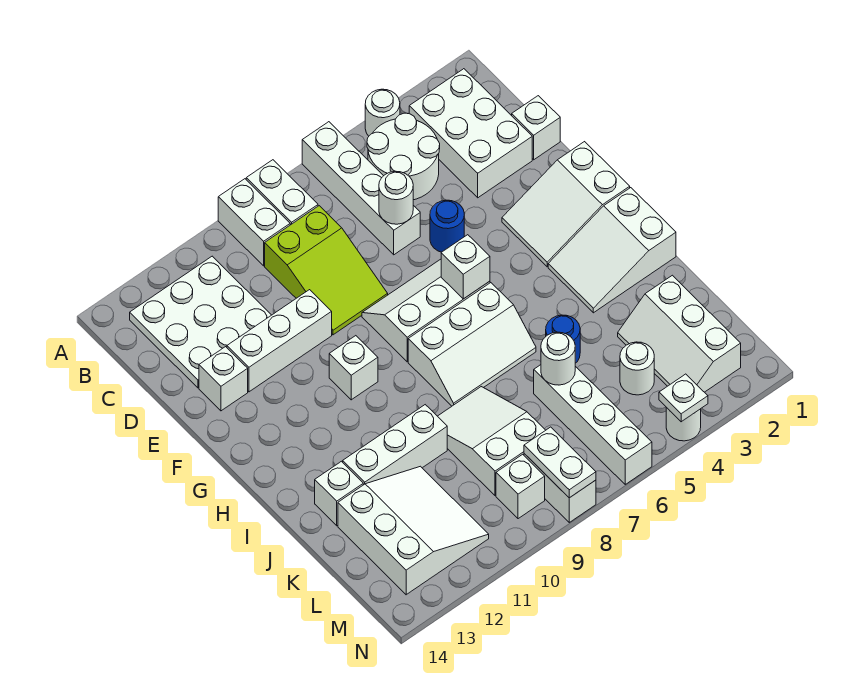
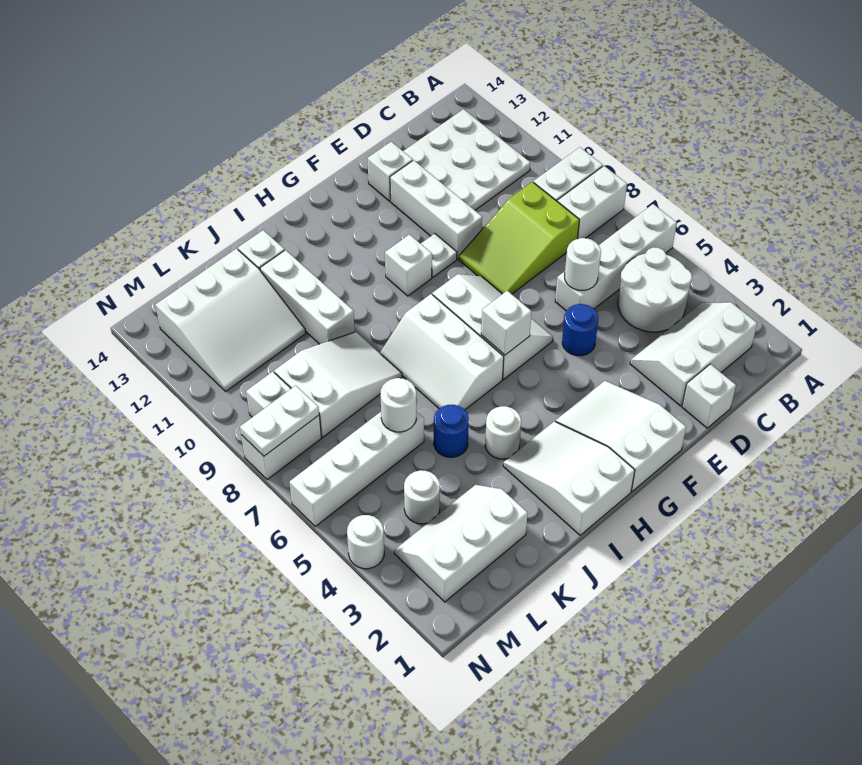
white round brick A4 level 1 -> white round brick I4 level 1
white brick B2:D3 level 1 -> white slope B2:D3 level 1 top 2
white plate N4 level 2 -> white plate F10 level 1

